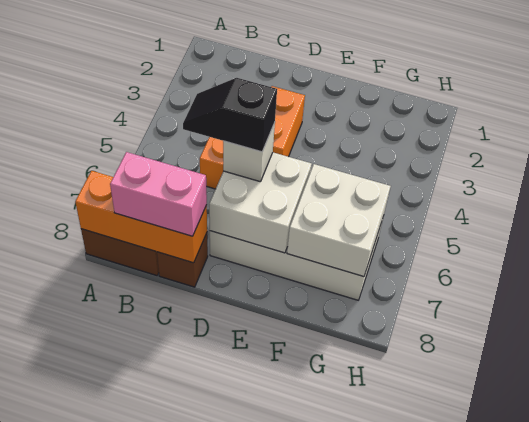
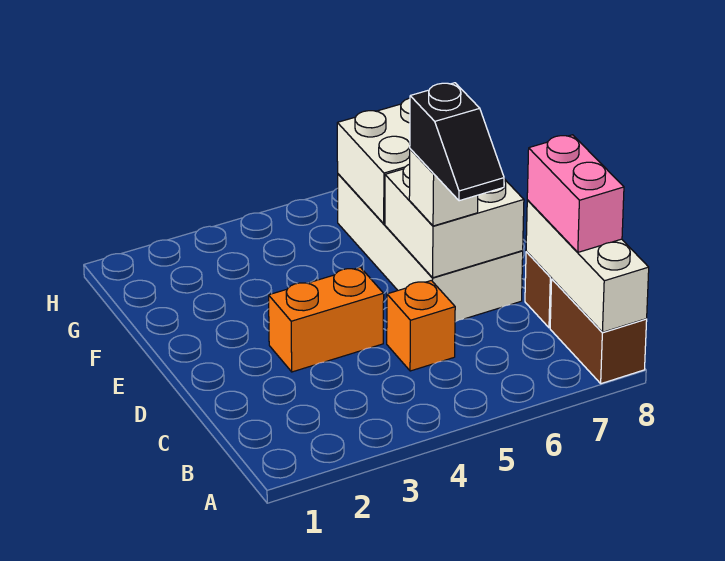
orange brick A8:C8 level 2 -> white brick A8:C8 level 2

